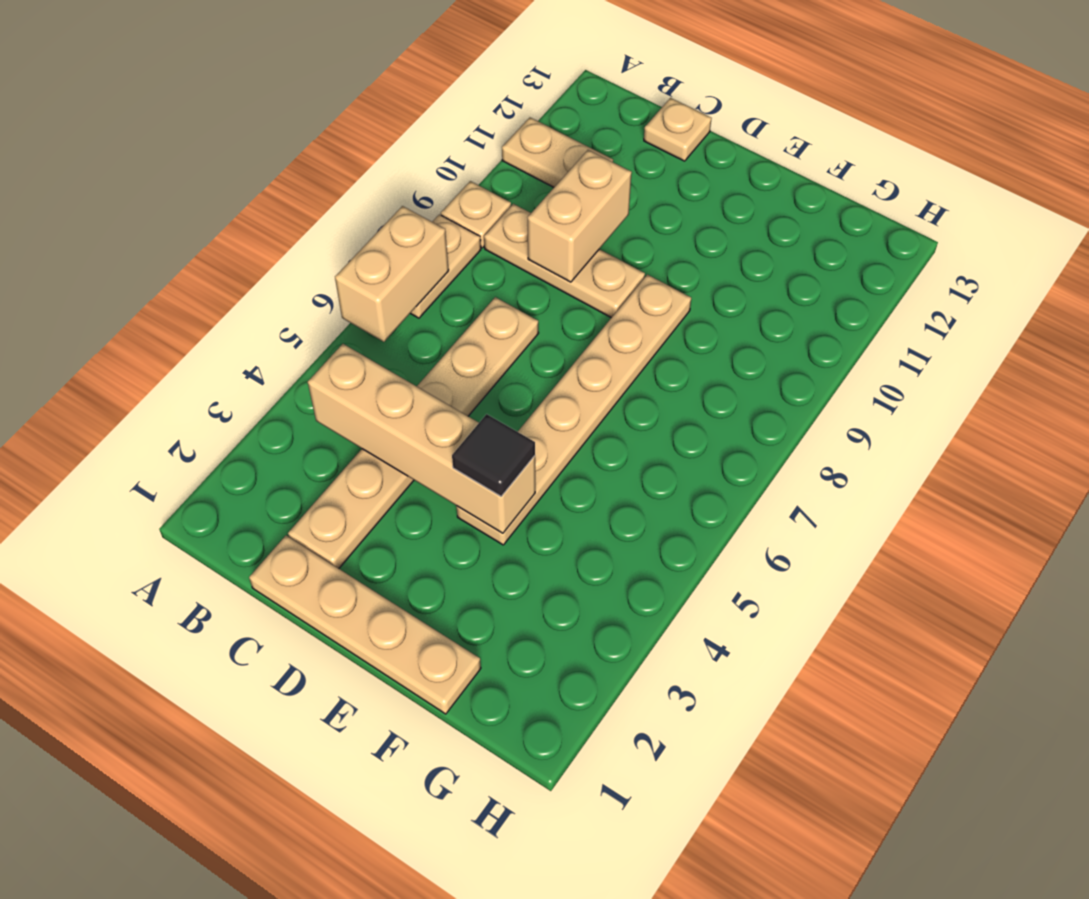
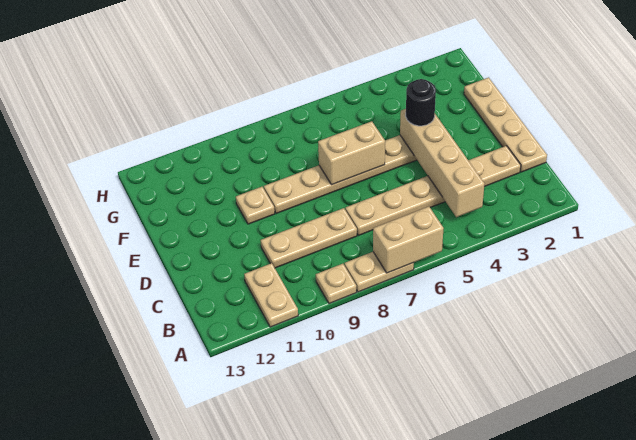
tan plate B9:D9 level 1 -> tan plate C8:C10 level 1
tan brick C9:C10 level 2 -> tan brick E6:E7 level 2
tan plate C13 level 1 -> tan plate E10 level 1
black tile E4 level 3 -> black round brick E4 level 3

